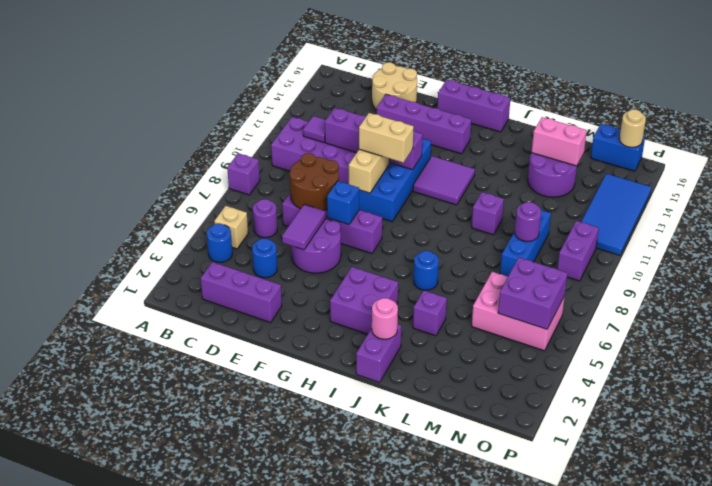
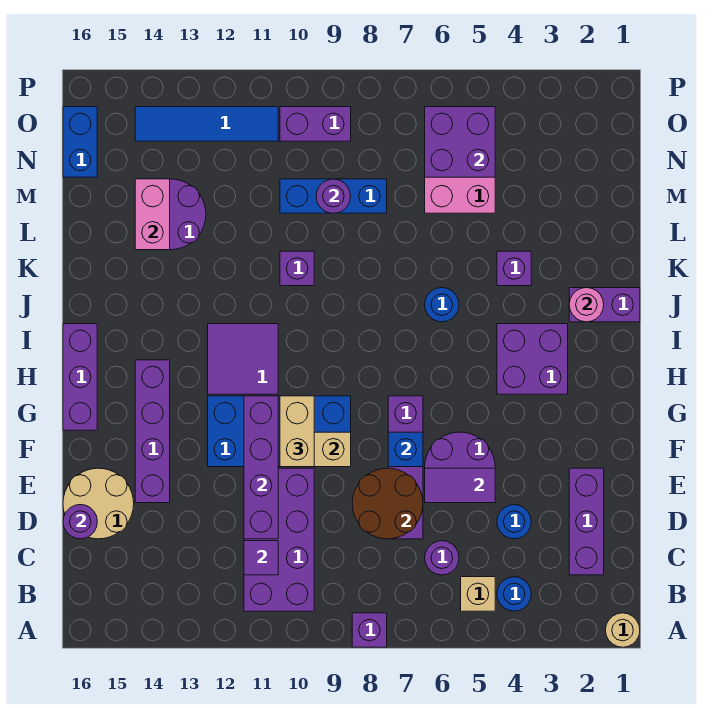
none -> purple round brick D16 level 2
blue tile O11:P14 level 1 -> blue tile O11:O14 level 1
tan round brick O16 level 2 -> tan round brick A1 level 1

